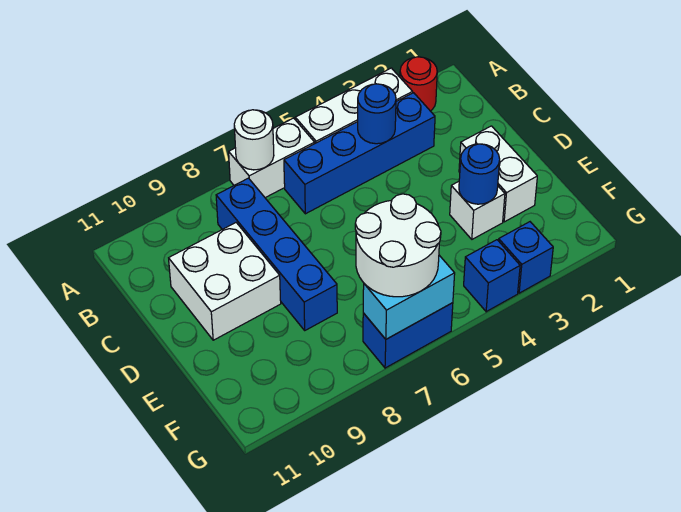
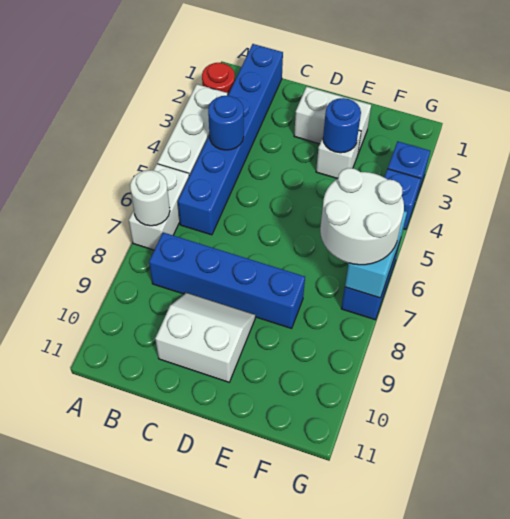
blue brick B3:B6 level 1 -> blue brick B1:B6 level 1
white brick C9:D10 level 1 -> white slope C9:D10 level 1 top 10

